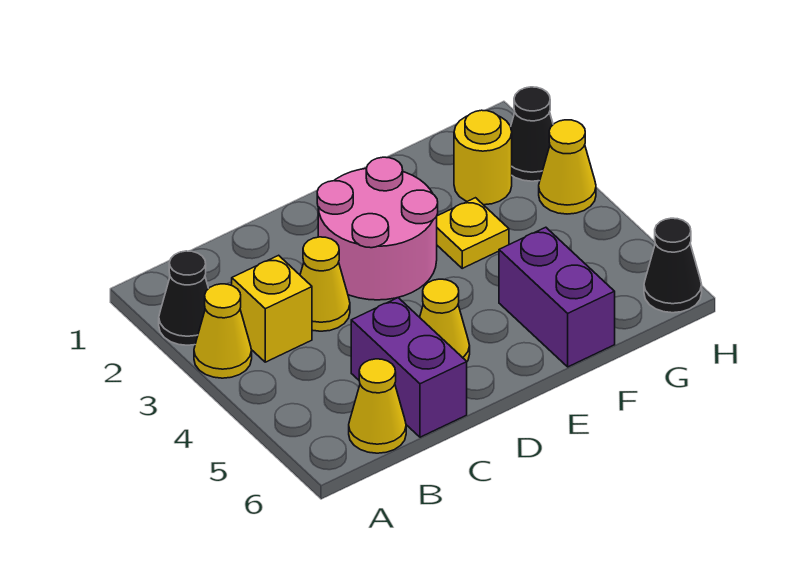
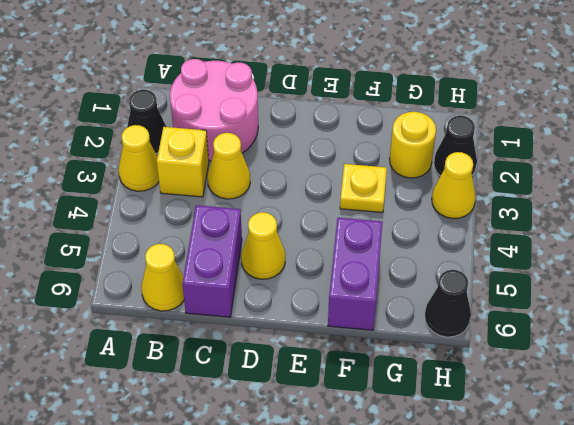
pink round brick D2:E3 level 1 -> pink round brick B1:C2 level 1

